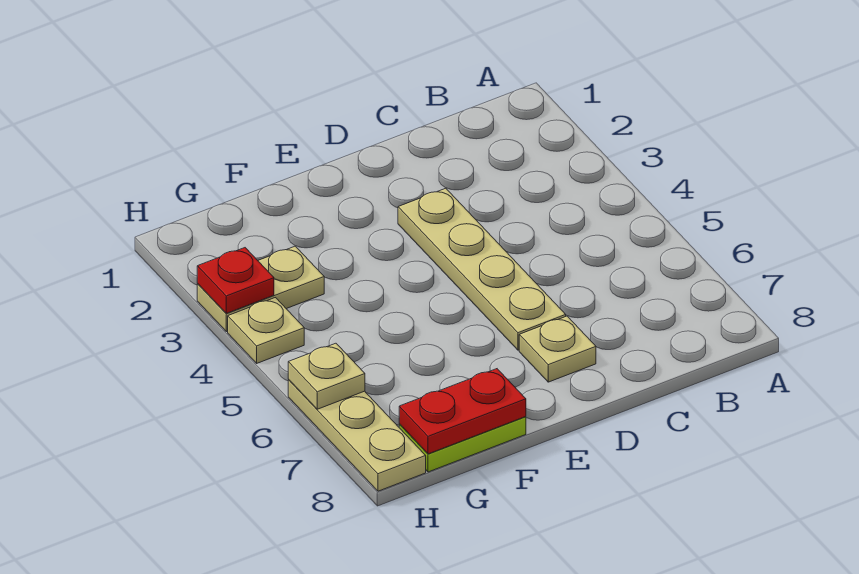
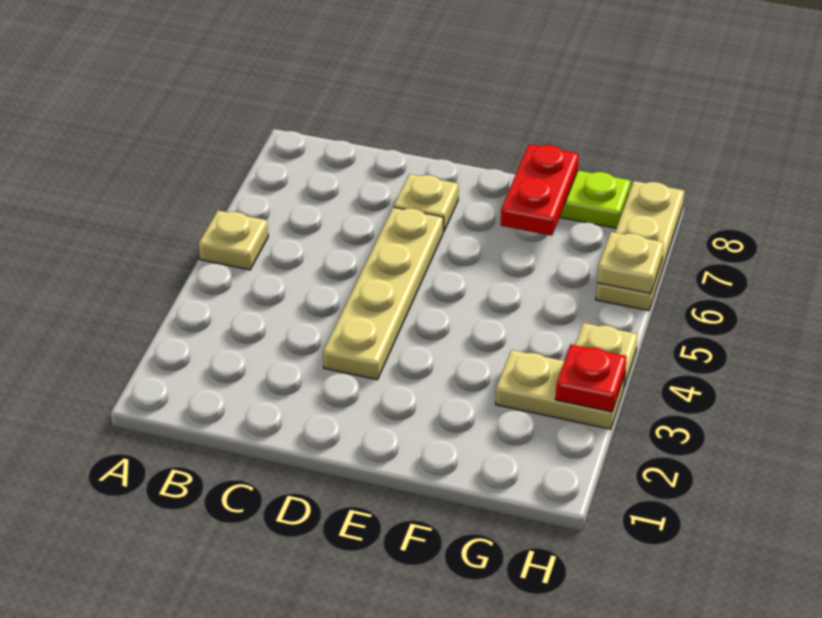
none -> tan plate A5 level 1
red plate F8:G8 level 2 -> red plate F7:F8 level 2

